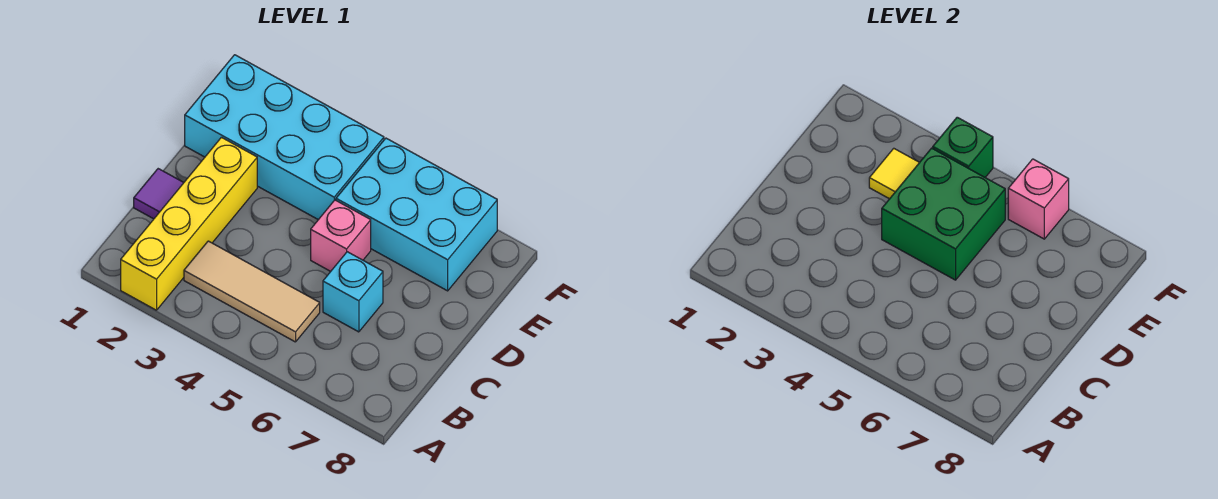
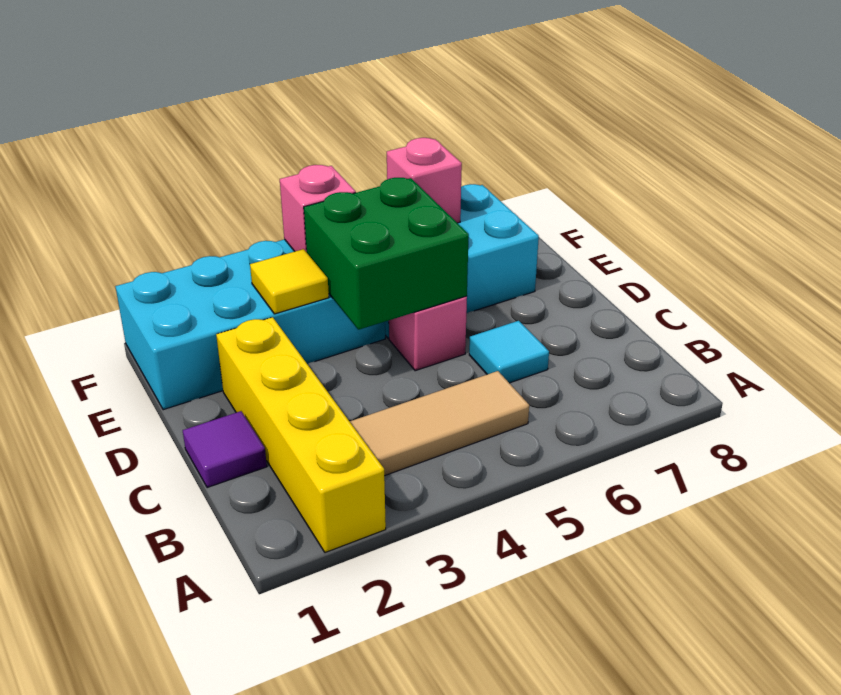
cyan brick C6 level 1 -> cyan tile C6 level 1
green brick F4 level 2 -> pink brick F4 level 2

